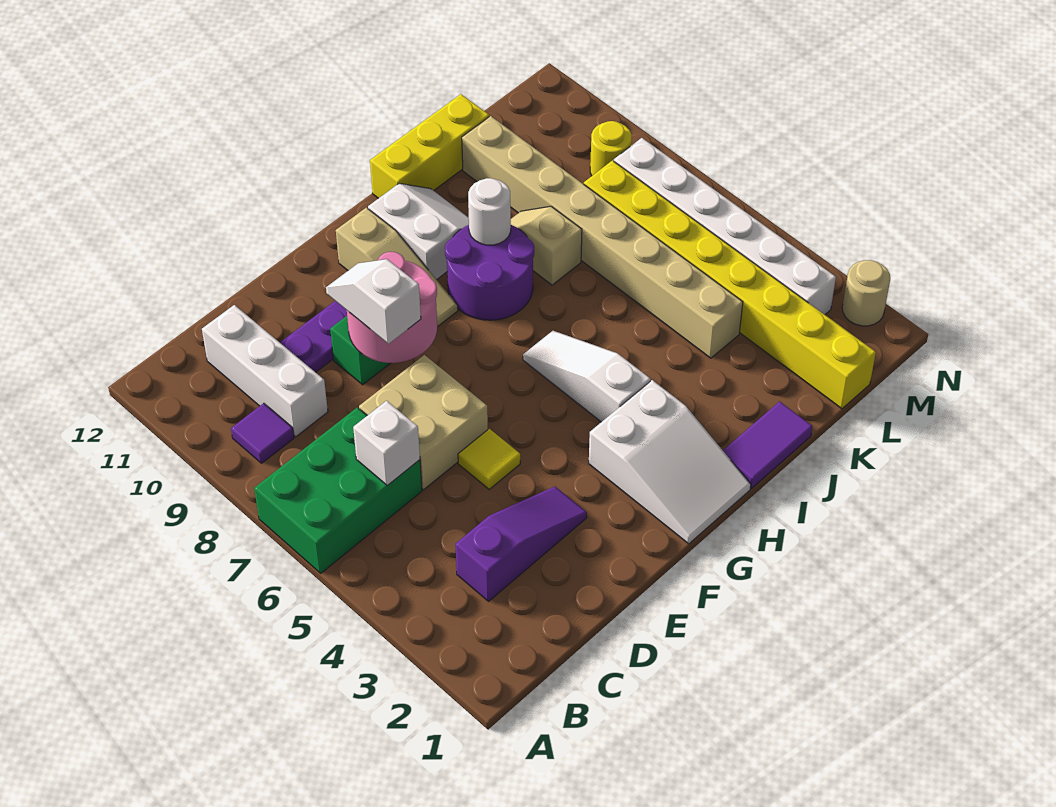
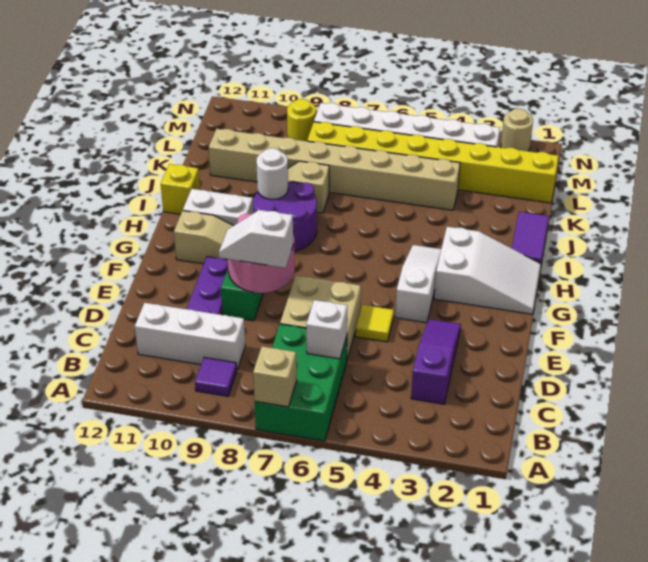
none -> tan brick A7 level 2
white slope H4:H6 level 1 top 4 -> white slope F4:H4 level 1 top F
yellow brick I12:K12 level 1 -> yellow brick I12 level 1

